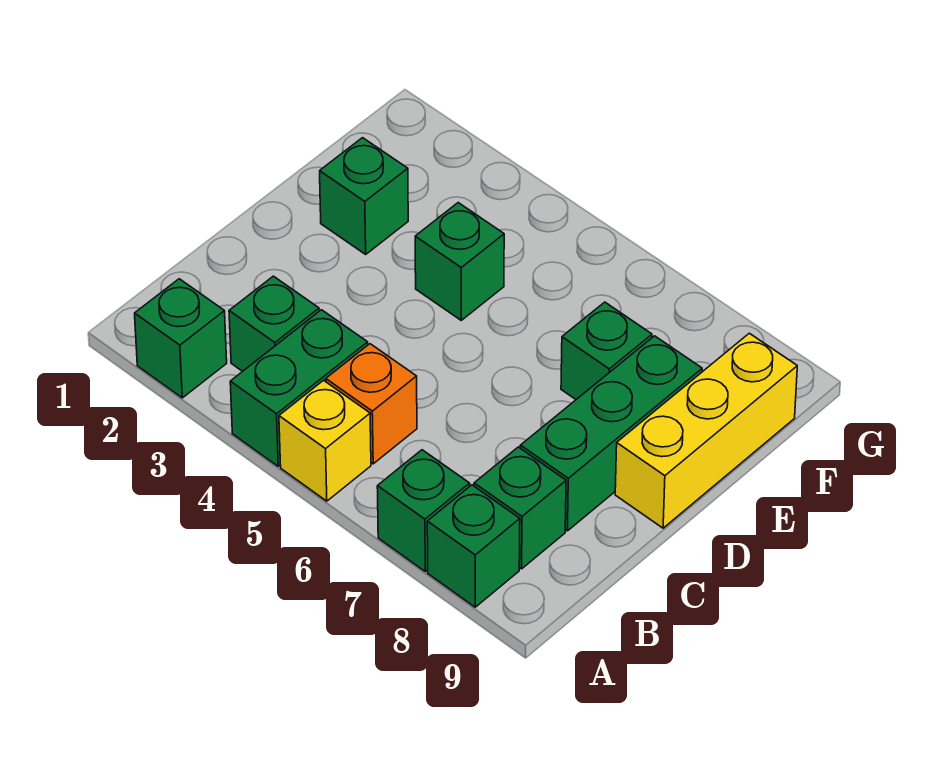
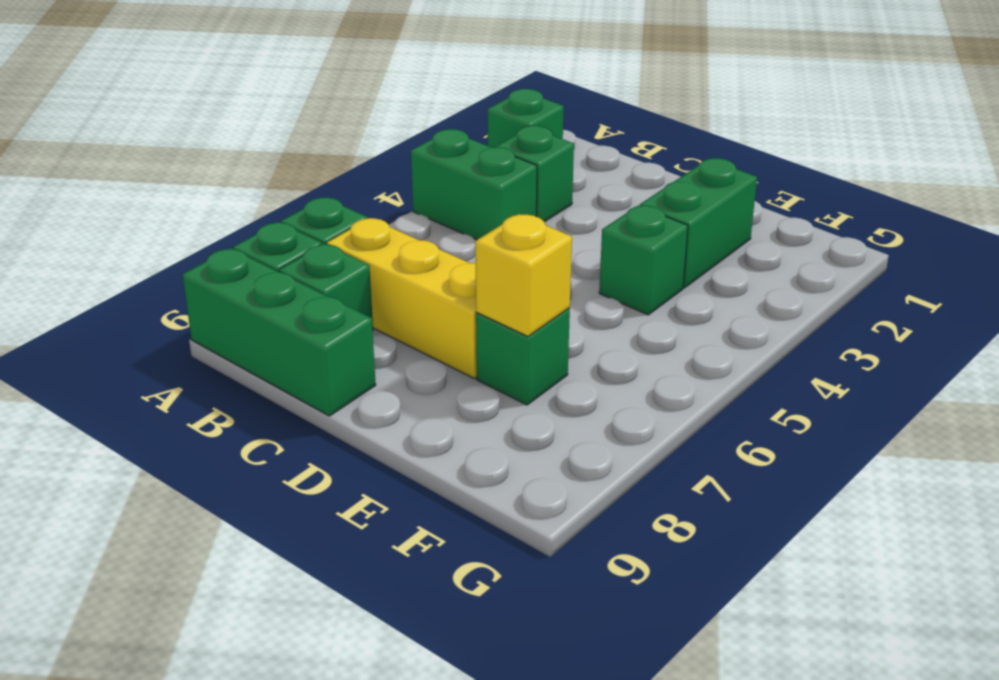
yellow brick A5 level 1 -> yellow brick E7 level 2
orange brick B5 level 1 -> none
green brick C8:E8 level 1 -> green brick A9:C9 level 1
yellow brick D9:F9 level 1 -> yellow brick B7:D7 level 1
green brick E2 level 1 -> green brick E2:E3 level 1

